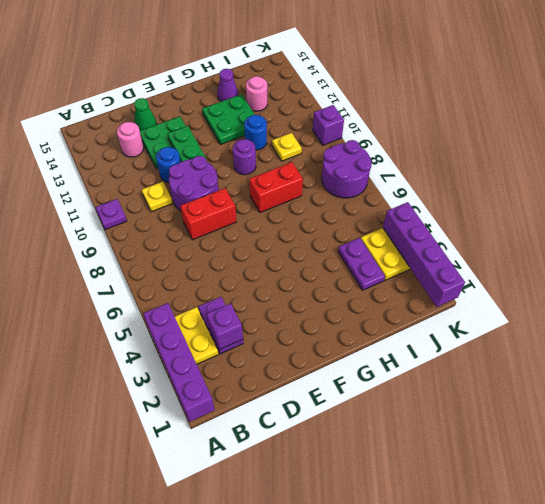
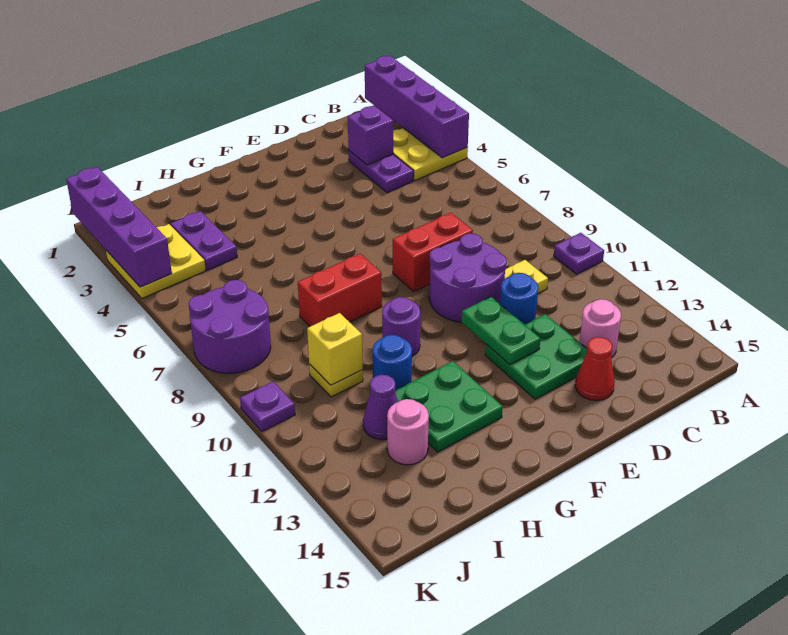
green cone D14 level 1 -> red cone D14 level 1
purple cone H14 level 1 -> purple cone I12 level 1
none -> yellow brick I10 level 2
purple brick K10 level 1 -> purple plate K10 level 1

